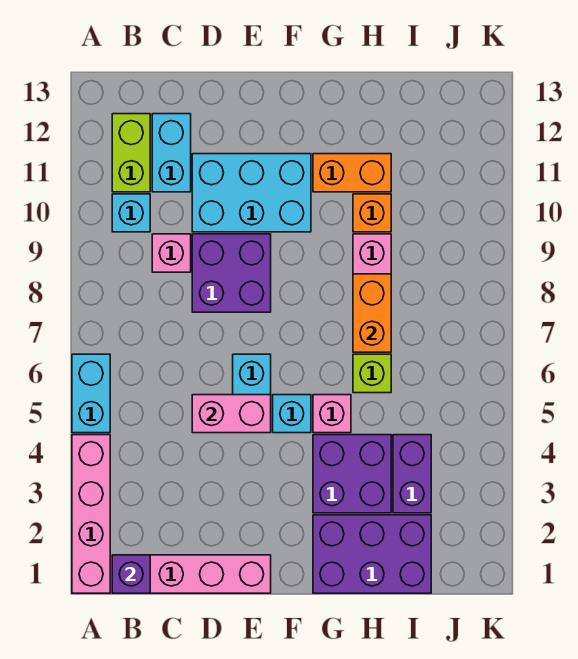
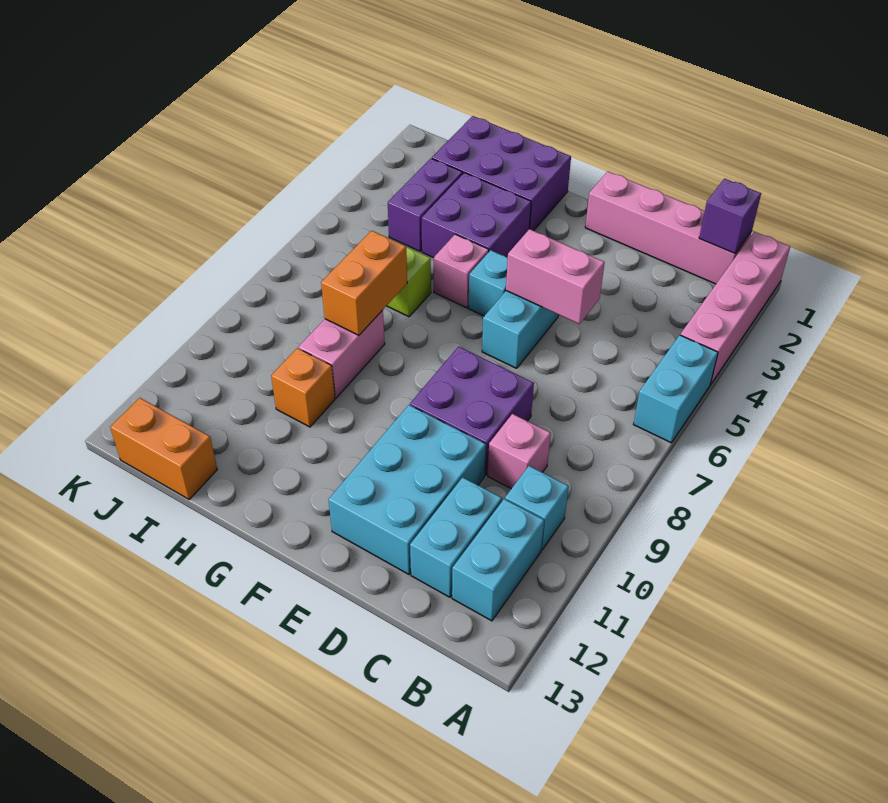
lime brick B11:B12 level 1 -> cyan brick B11:B12 level 1
cyan brick D10:F11 level 1 -> cyan brick D10:E12 level 1
orange brick G11:H11 level 1 -> orange brick I13:J13 level 1

